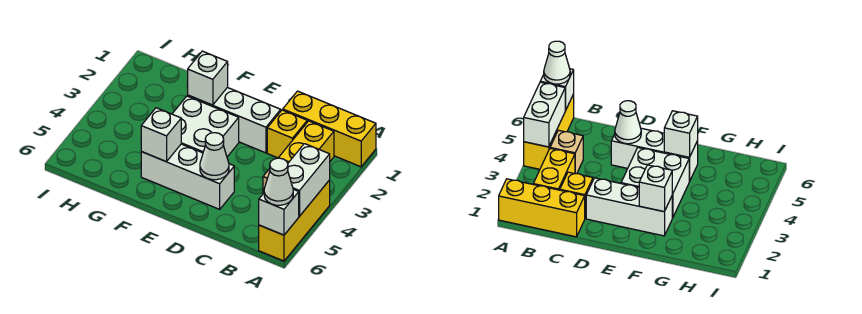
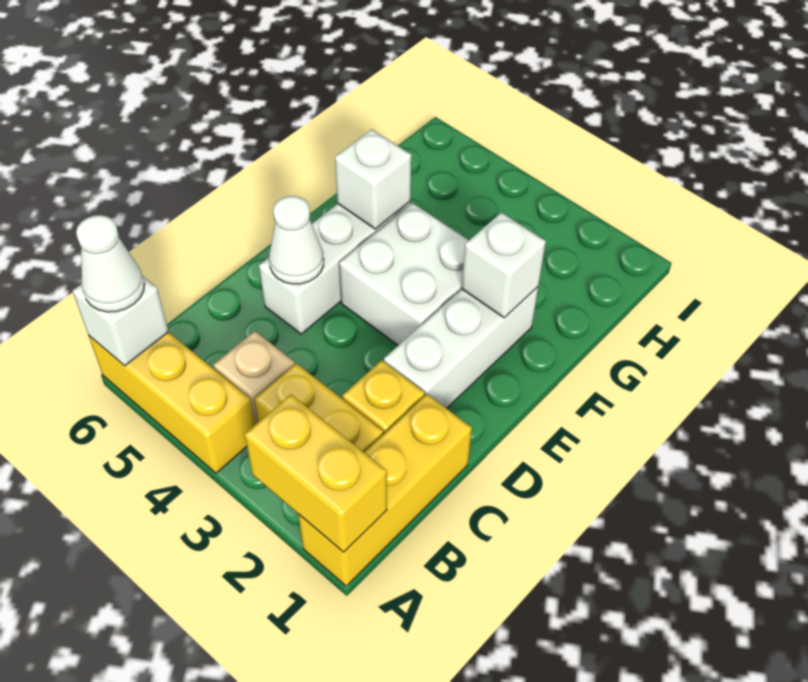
none -> yellow brick A1:A2 level 2
white brick A4:A5 level 2 -> none

